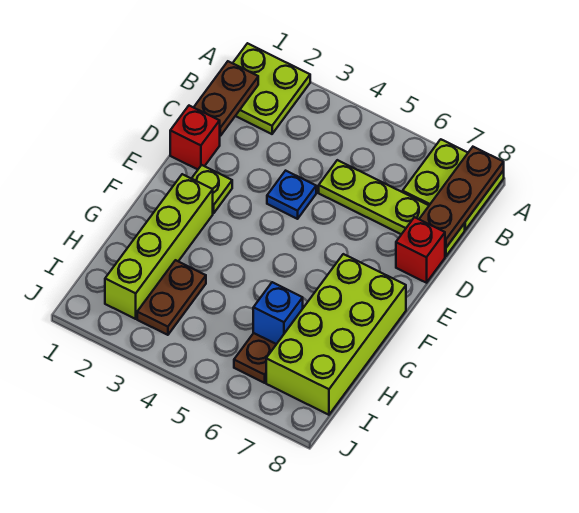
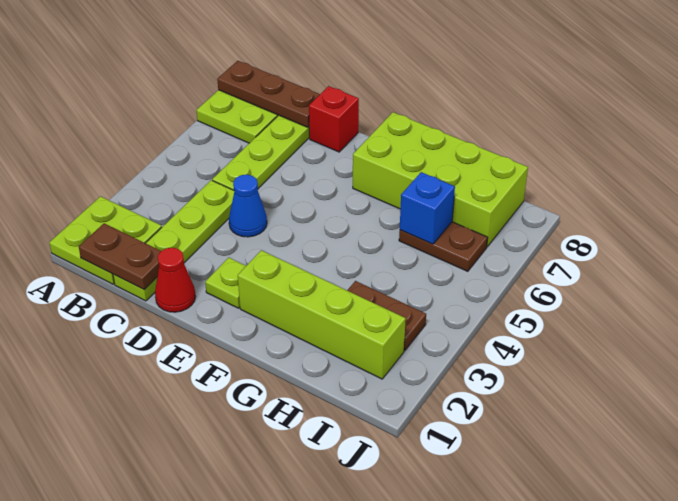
none -> lime plate C1:C4 level 1
red brick D1 level 1 -> red cone D1 level 1
blue plate D4 level 1 -> blue cone D4 level 1

